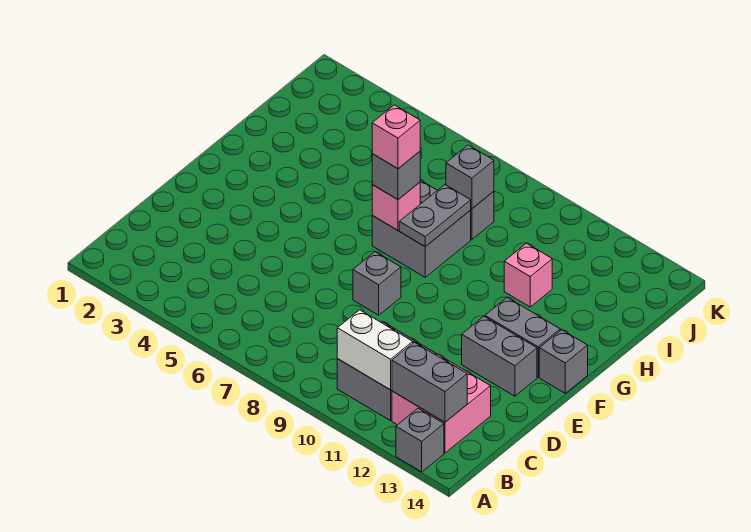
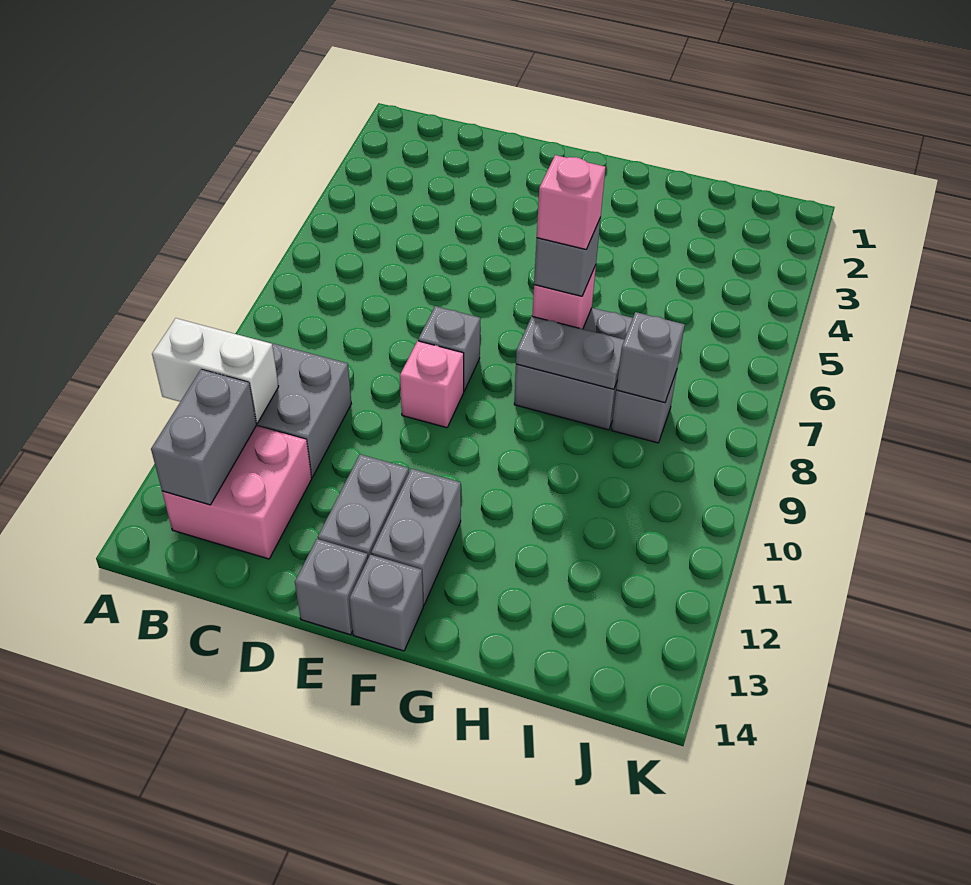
grey brick A13 level 1 -> grey brick E14 level 1
white brick B10:B11 level 2 -> white brick A11:B11 level 2
pink brick H11 level 1 -> pink brick E9 level 1

